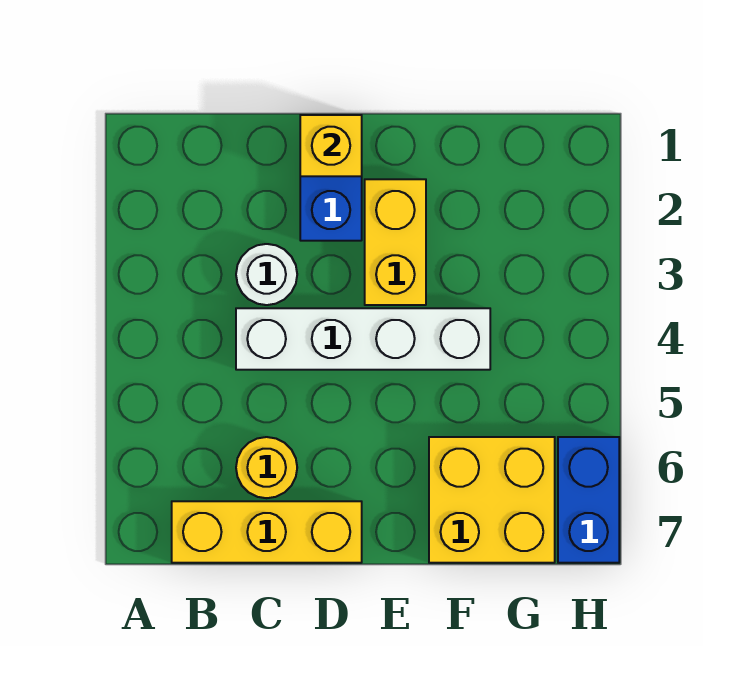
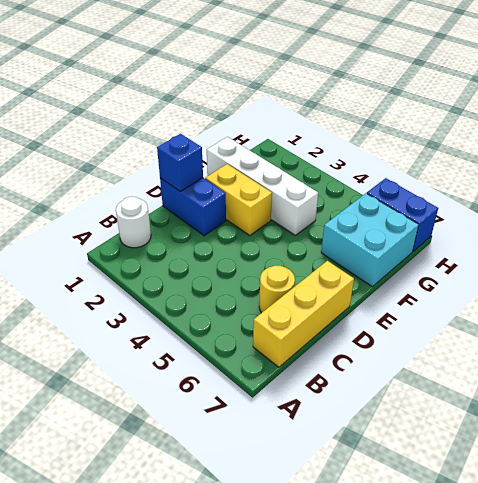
white round brick C3 level 1 -> white round brick B1 level 1
white brick C4:F4 level 1 -> white brick F1:F4 level 1
yellow brick D1 level 2 -> blue brick D1 level 2
yellow brick F6:G7 level 1 -> cyan brick F6:G7 level 1

